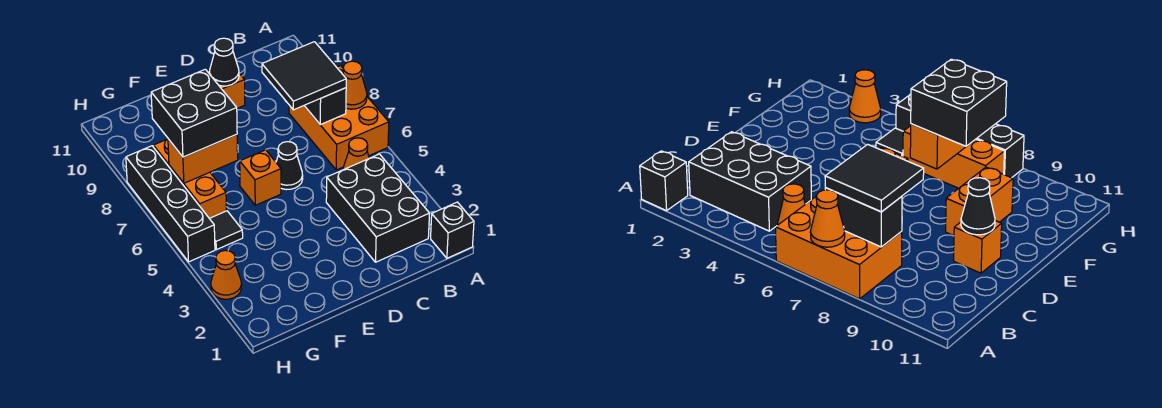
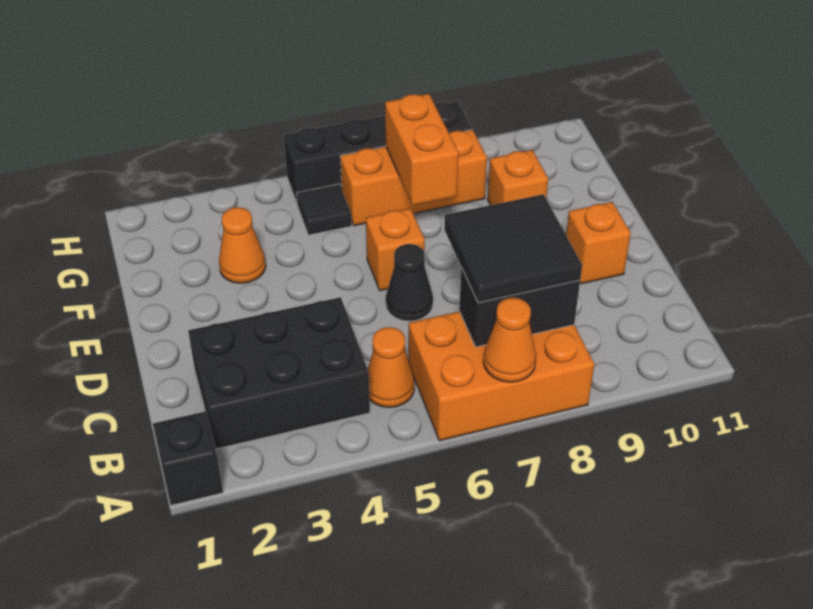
black cone D10 level 2 -> none
orange brick E9:F9 level 1 -> orange brick F9 level 1
black brick F7:G8 level 3 -> none
orange cone H3 level 1 -> orange cone F3 level 1

